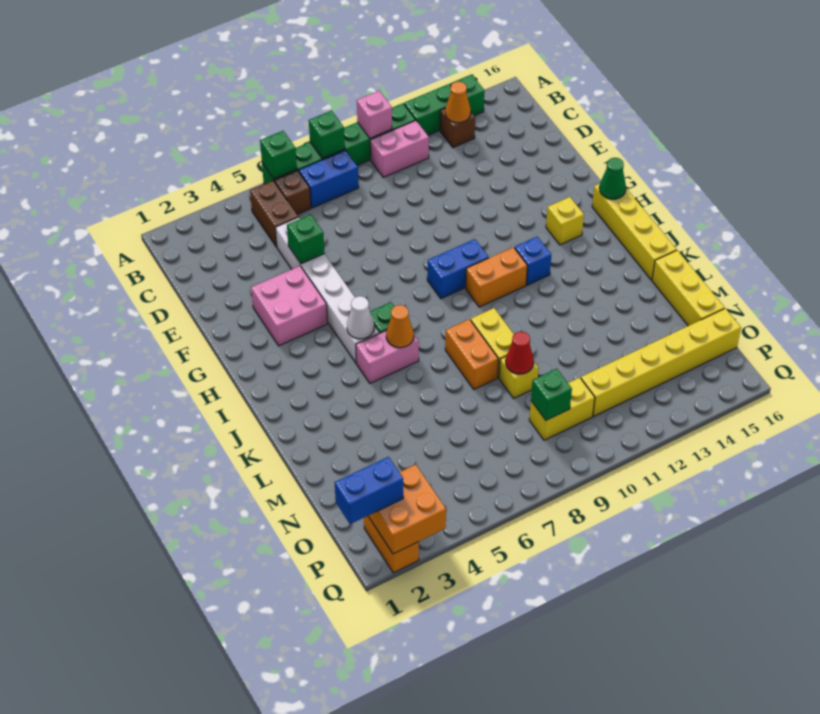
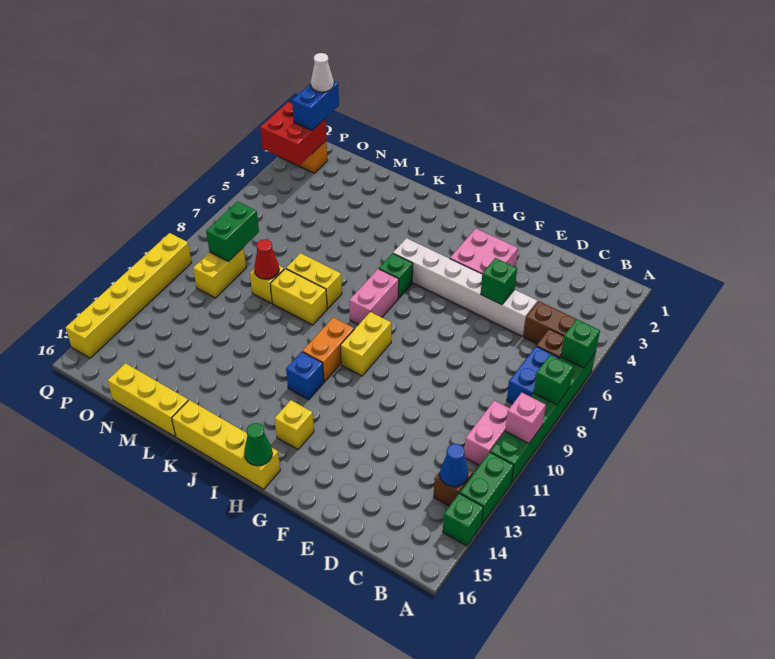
orange cone B13 level 2 -> blue cone B13 level 2
blue brick H9:H10 level 1 -> yellow brick H9:H10 level 1
white cone I5 level 2 -> white cone P1 level 4
pink brick J5:J6 level 1 -> pink brick I7:I8 level 1
orange cone J6 level 2 -> none
orange brick K8:L8 level 1 -> yellow brick K8:L8 level 1
green brick O9 level 2 -> green brick O8:O9 level 2
yellow brick O11:O16 level 1 -> yellow brick Q10:Q15 level 1
orange brick P2:Q3 level 2 -> red brick P2:Q3 level 2

